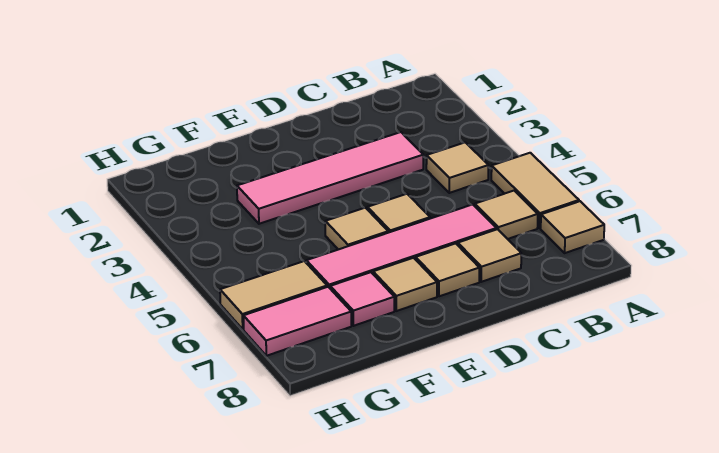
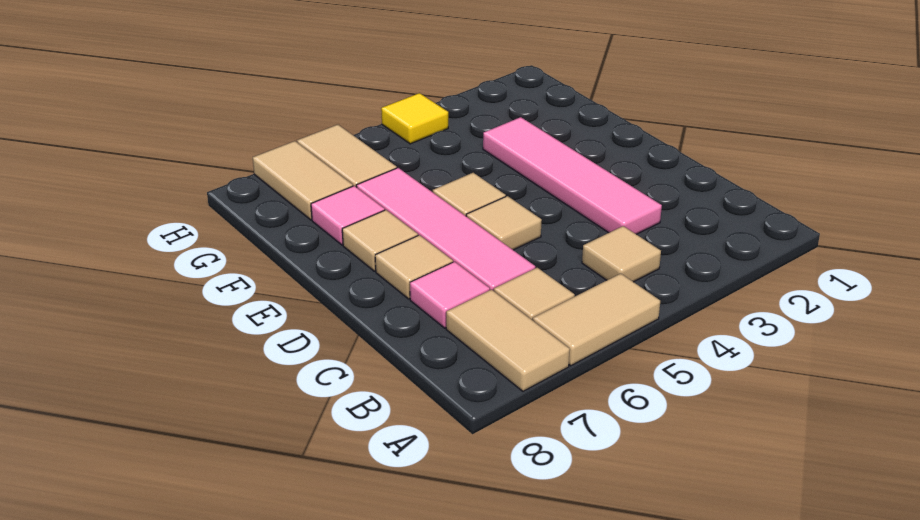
tan tile A7 level 1 -> tan tile A7:B7 level 1
tan tile C7 level 1 -> pink tile C7 level 1
pink tile G7:H7 level 1 -> tan tile G7:H7 level 1
none -> yellow tile H4 level 1

